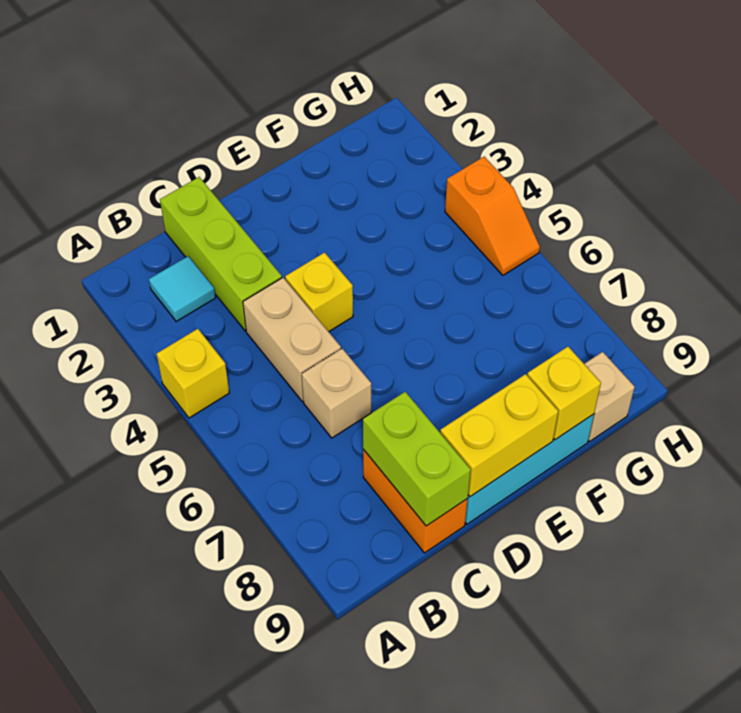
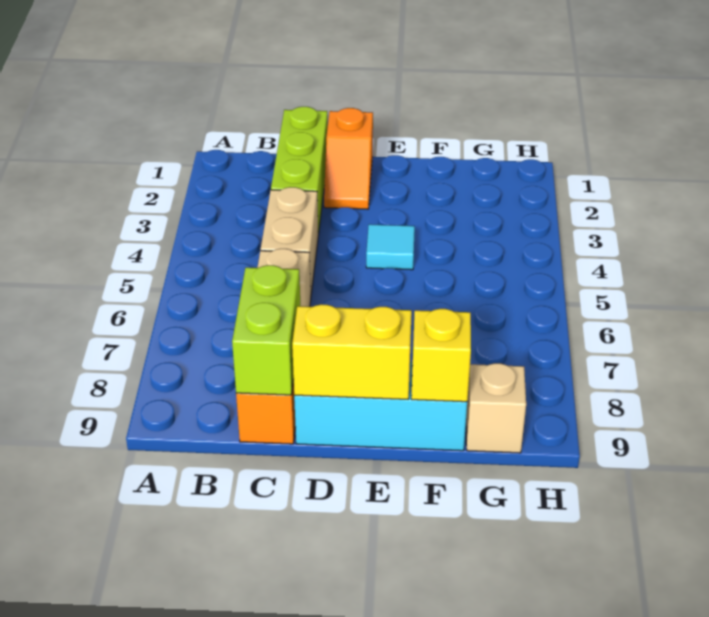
yellow brick A4 level 1 -> none
cyan tile B2 level 1 -> cyan tile E4 level 1
yellow brick D4 level 1 -> none
orange slope H4:H5 level 1 top 4 -> orange slope D1:D2 level 1 top 1

